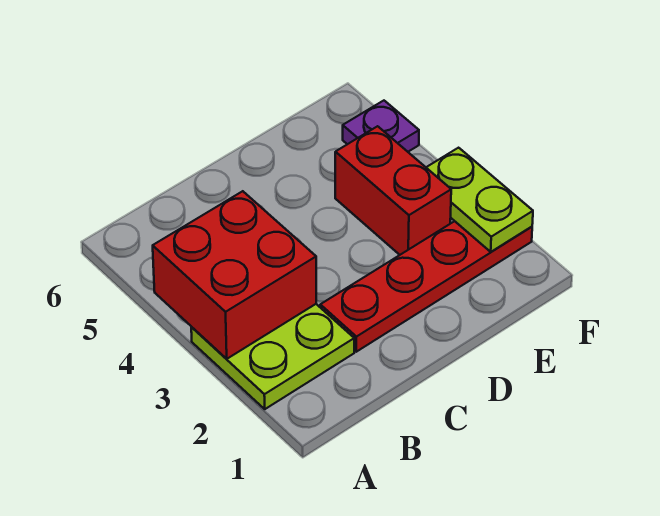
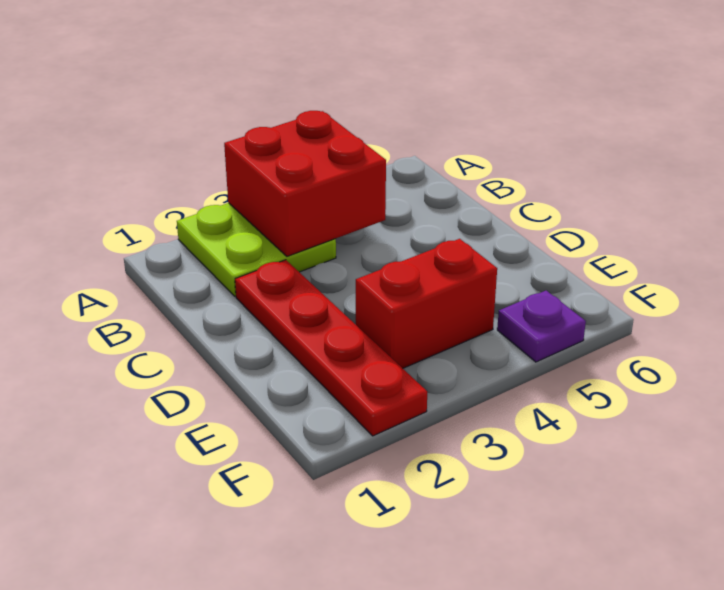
lime plate F2:F3 level 2 -> none

